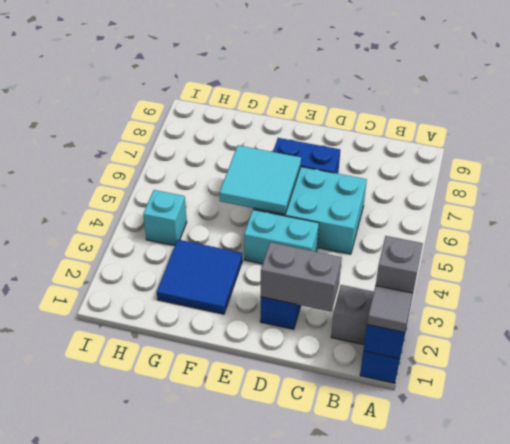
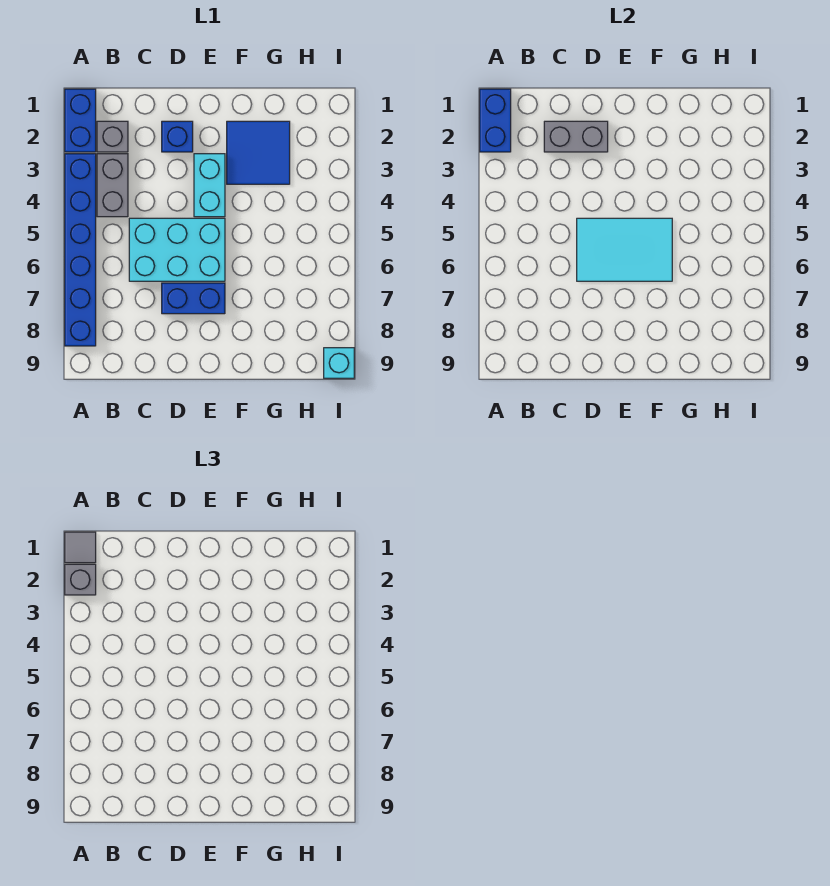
none -> blue brick A3:A8 level 1
none -> grey brick B3:B4 level 1
cyan brick D4:E4 level 1 -> cyan brick E3:E4 level 1
cyan tile E5:F6 level 2 -> cyan tile D5:F6 level 2
cyan brick H4 level 1 -> cyan brick I9 level 1

